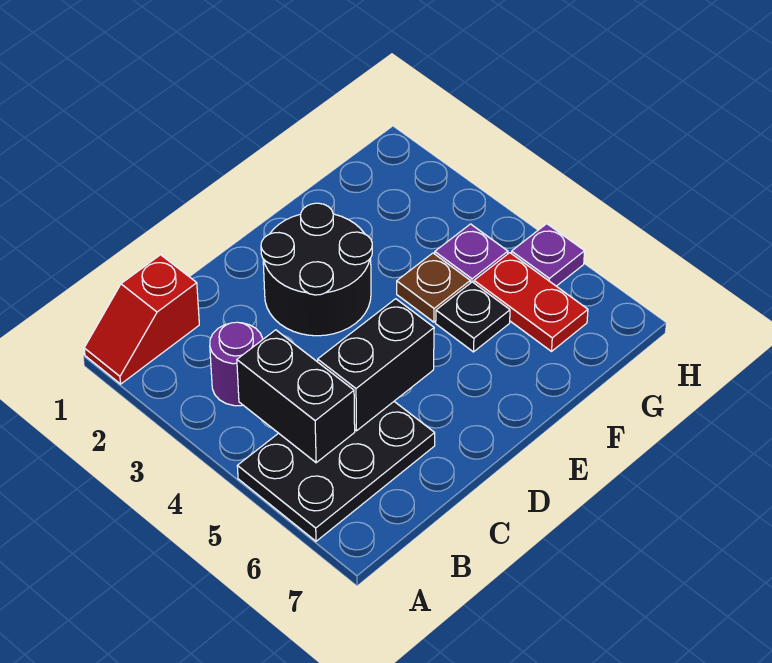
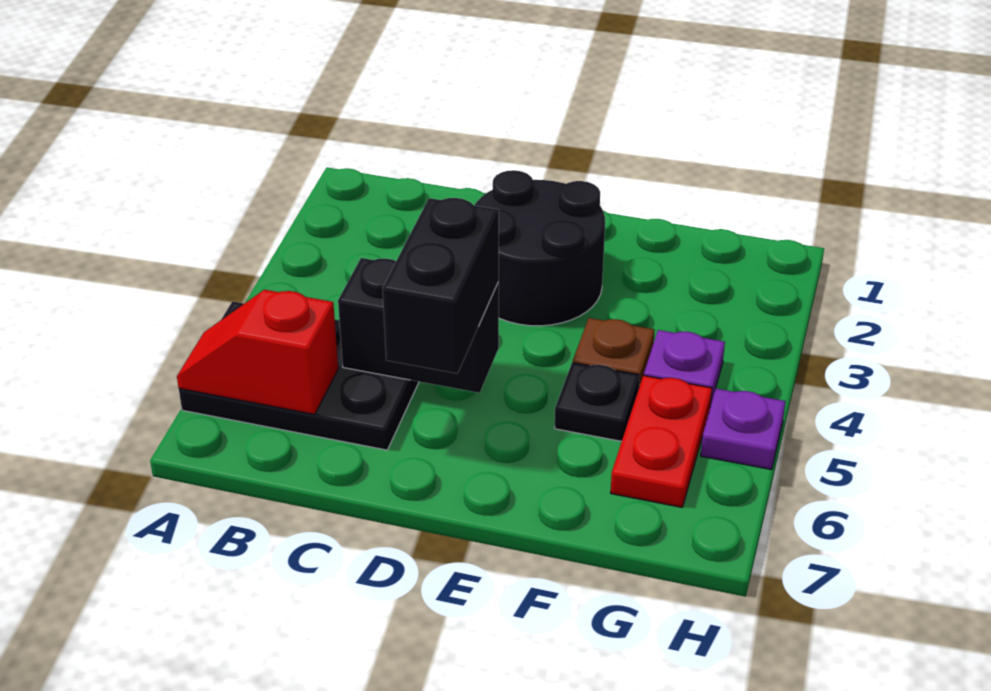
red slope A1:B1 level 1 top B -> red slope A6:B6 level 2 top B
purple round brick B3 level 1 -> none
black brick B4:B5 level 2 -> black brick D5:D6 level 3

